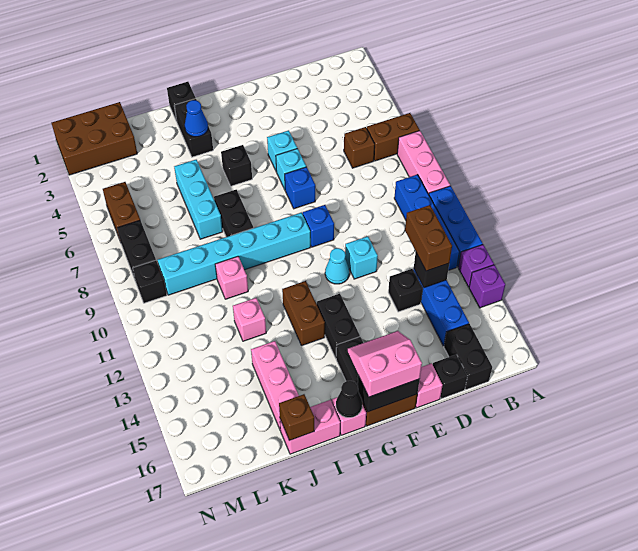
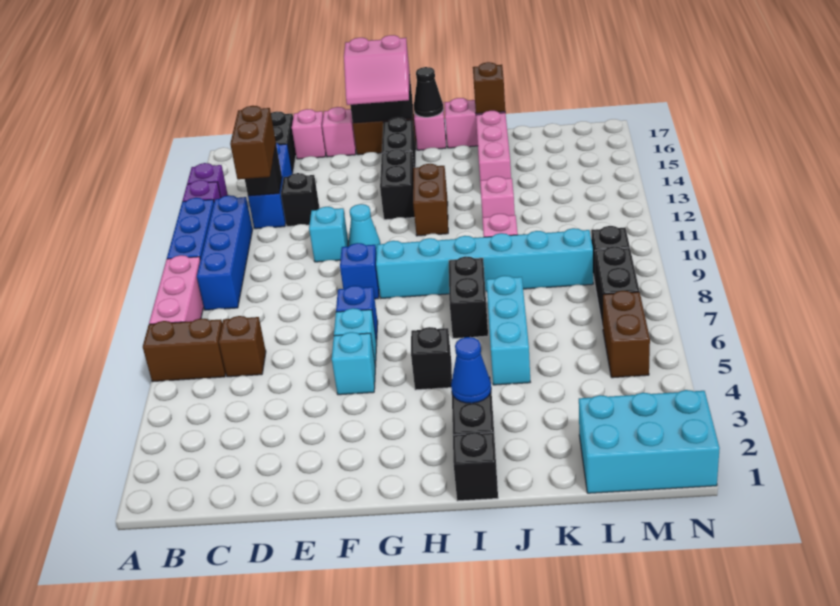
black brick D17 level 1 -> pink brick D17 level 1
brown brick L1:N2 level 1 -> cyan brick L1:N2 level 1

